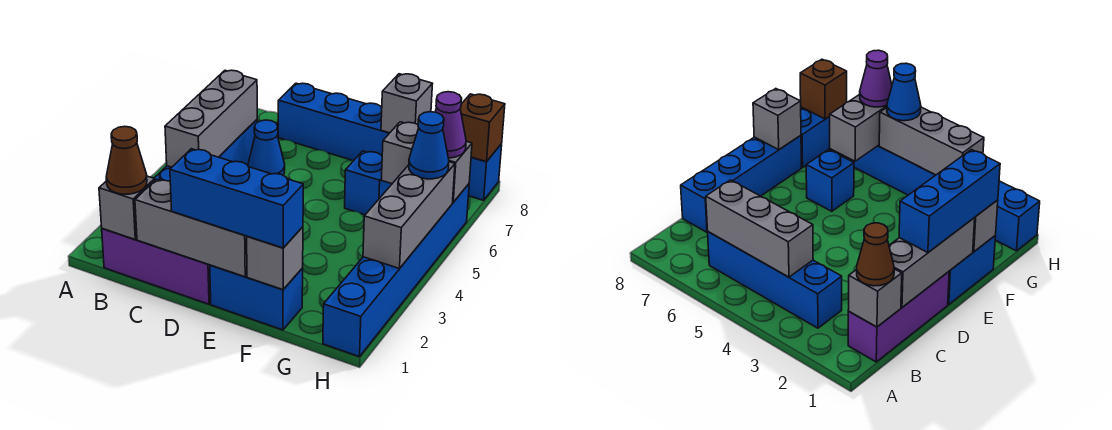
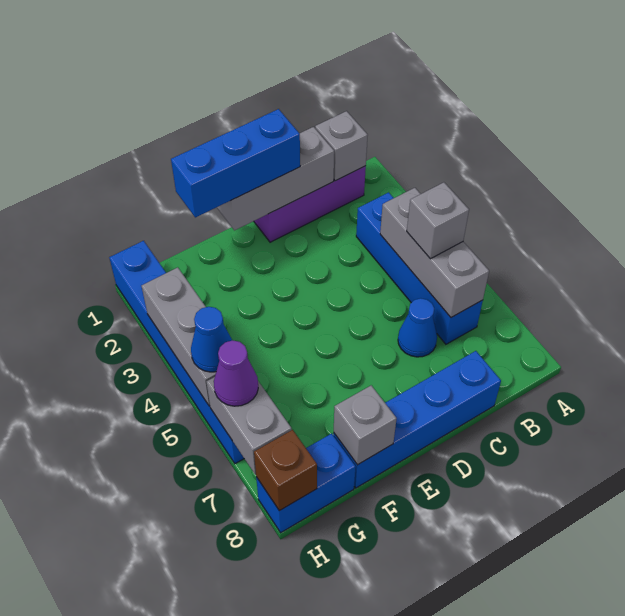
brown cone B1 level 3 -> none
blue brick E1:F1 level 1 -> none
grey brick F1 level 2 -> grey brick B5 level 3
blue brick F6 level 1 -> none
grey brick G6:H6 level 2 -> grey brick H6:H7 level 2

